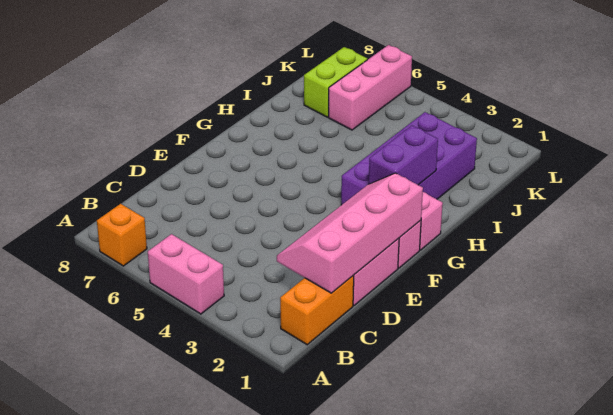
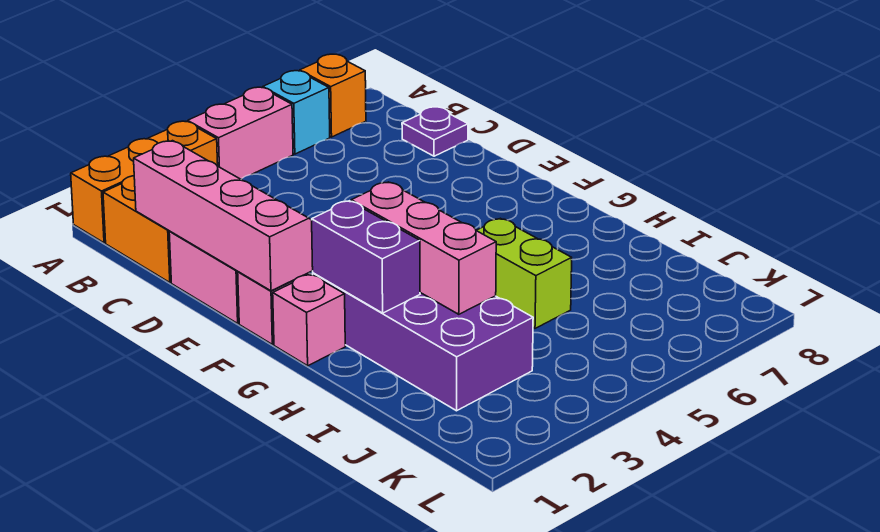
none -> orange brick A1:A3 level 1
none -> cyan brick A6 level 1
none -> purple plate C8 level 1
pink brick J6:L6 level 1 -> pink brick G3:I3 level 2
lime brick J7:K7 level 1 -> lime brick H5:I5 level 1

